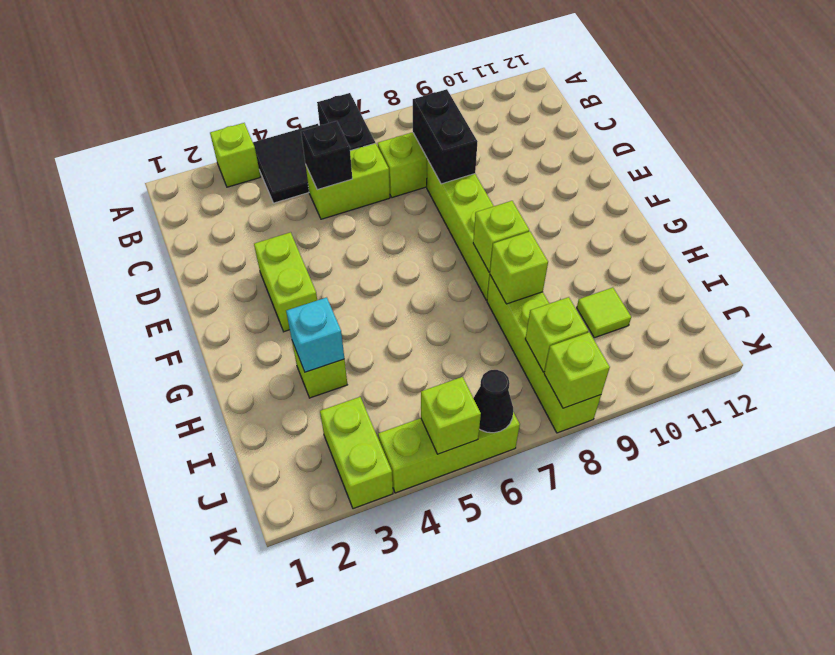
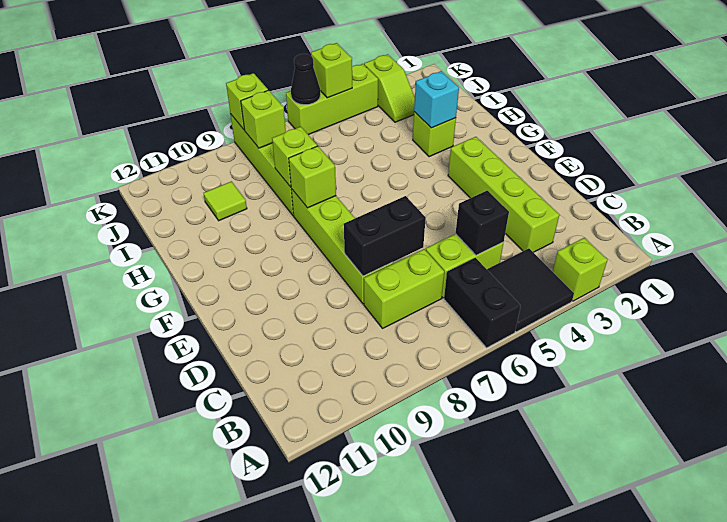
black brick C8:D8 level 2 -> black brick D7:D8 level 2
lime brick E3:F3 level 1 -> lime brick C3:F3 level 1
lime brick J3:K3 level 1 -> lime slope J3:K3 level 1 top K

